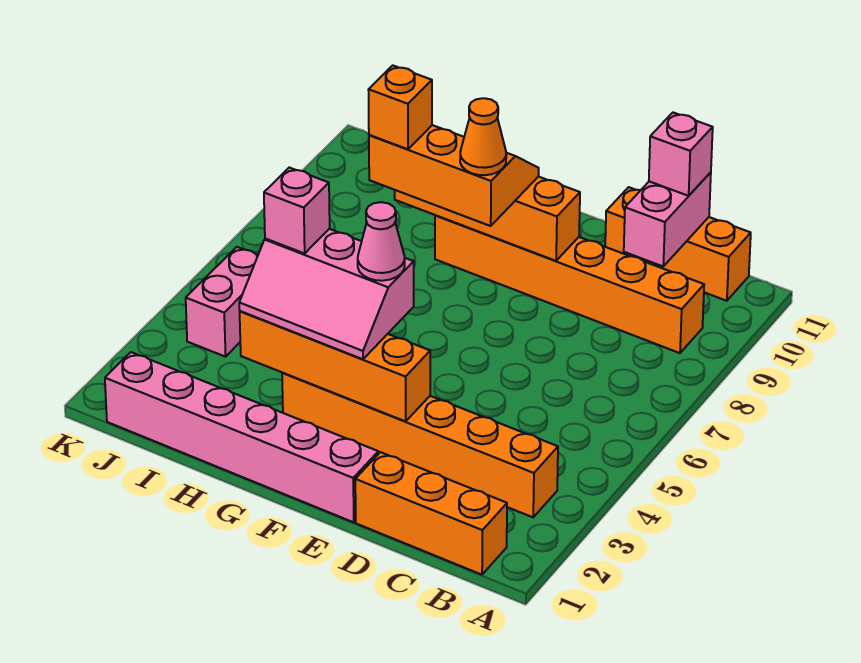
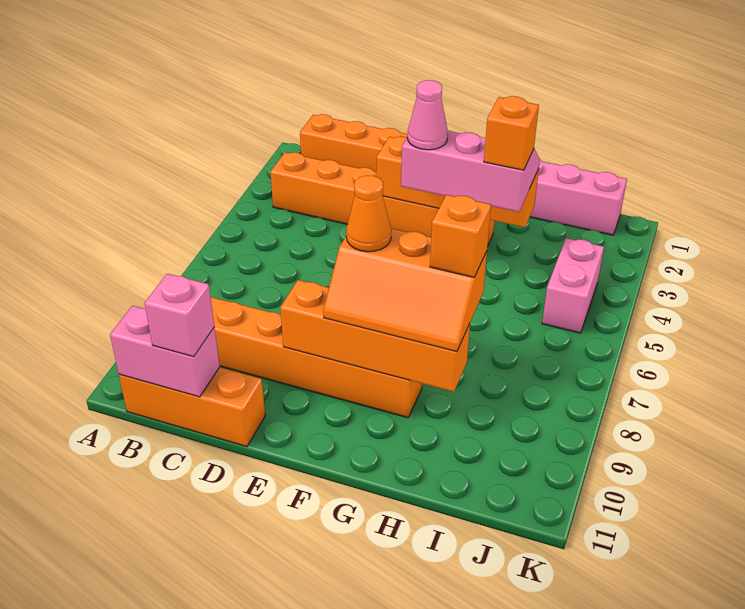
pink brick C10:C11 level 2 -> pink brick B11:C11 level 2
pink brick H4 level 4 -> orange brick H4 level 4

